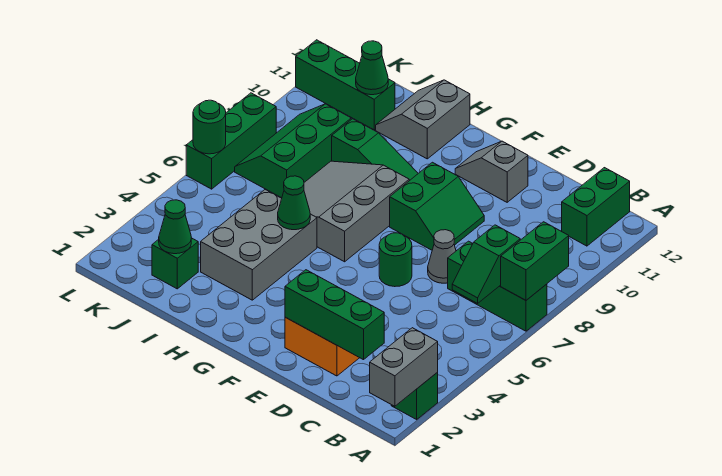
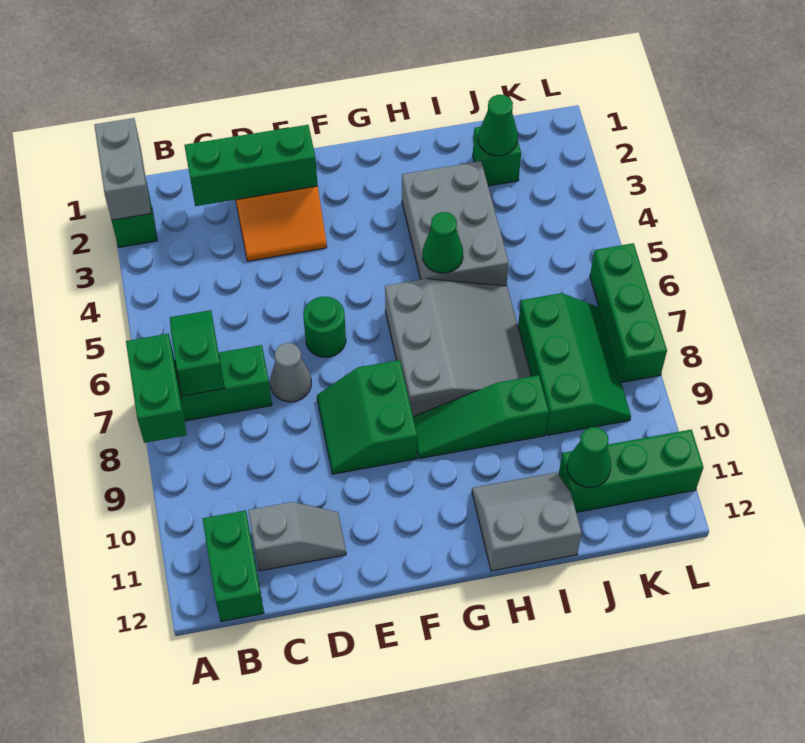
grey slope E11:F11 level 1 top E -> grey slope C11:D11 level 1 top C
grey slope H11:I12 level 1 top H -> grey slope H11:I12 level 1 top 12
green round brick L6 level 2 -> none

